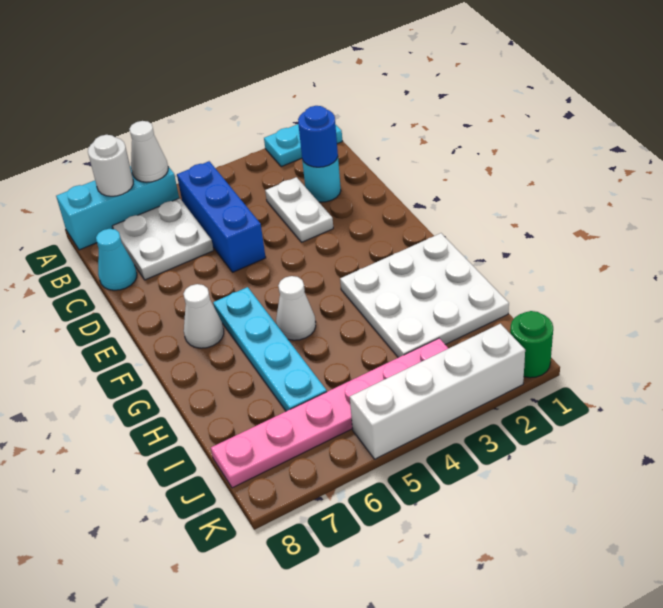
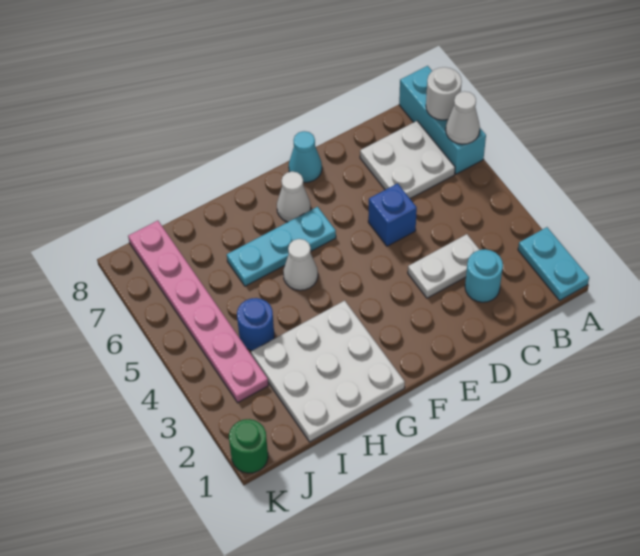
blue brick B5:D5 level 1 -> blue brick D5 level 1
blue round brick C2 level 2 -> blue round brick I4 level 1
cyan cone C8 level 1 -> cyan cone E8 level 1
cyan plate F6:I6 level 1 -> cyan plate F6:H6 level 1
white brick K2:K5 level 1 -> none

